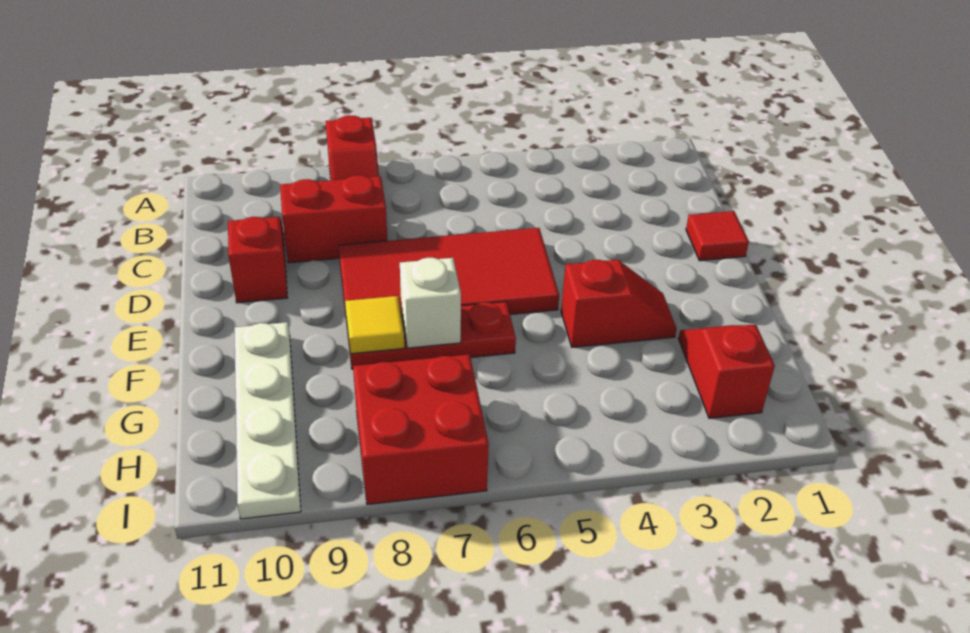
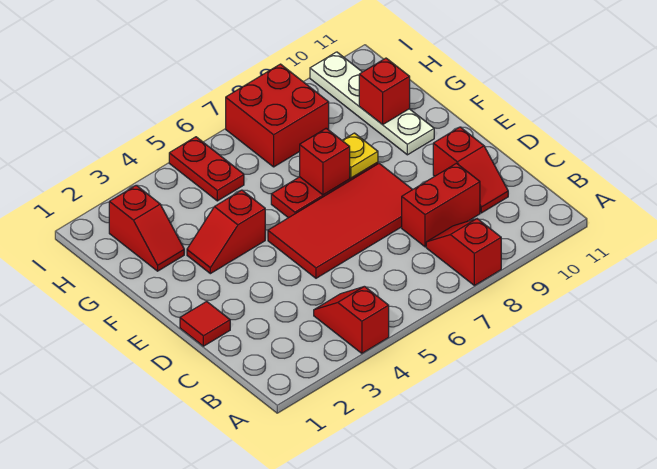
none -> red slope A4:B4 level 1 top A
white brick F7 level 2 -> red brick F7 level 2
yellow tile F8 level 2 -> yellow plate F8 level 2
none -> red brick G10 level 2
none -> red plate H5:I5 level 1

